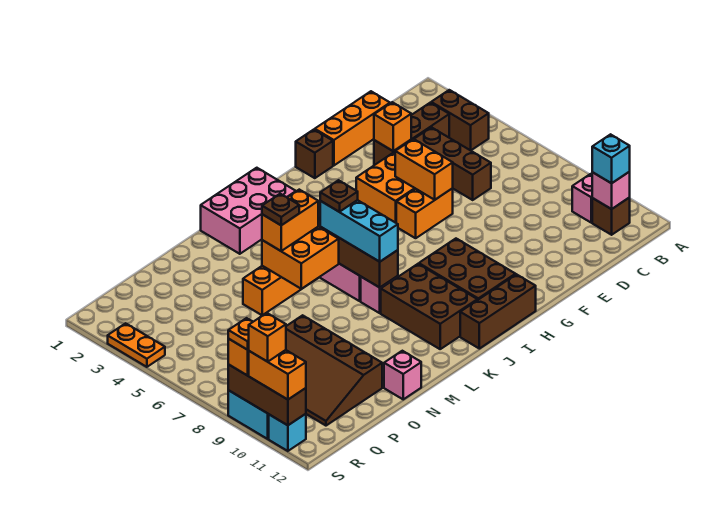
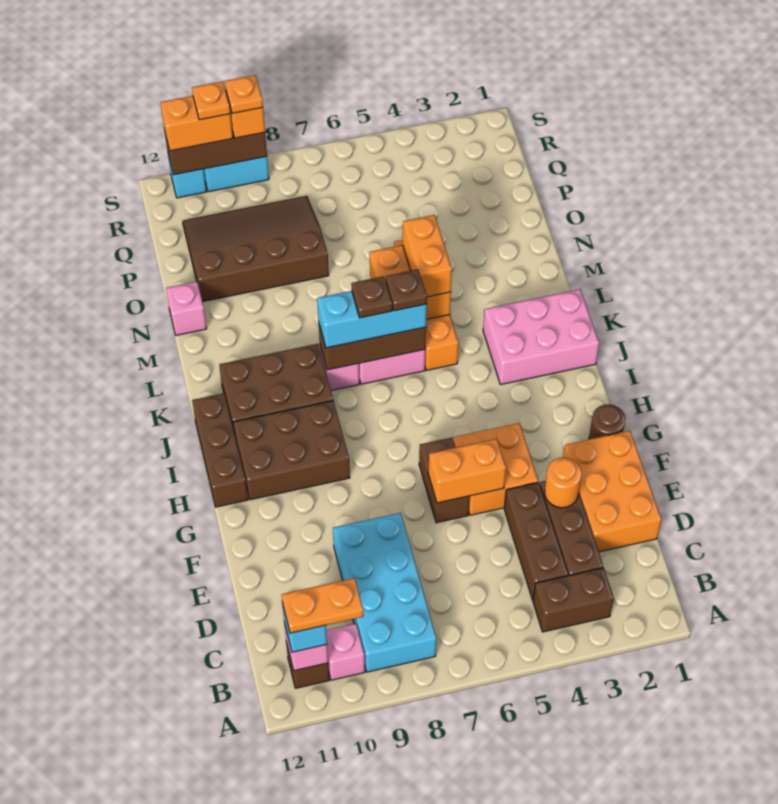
none -> cyan brick B8:E9 level 1
orange brick D1:F1 level 1 -> orange brick D1:F2 level 1
brown brick D4:D6 level 1 -> brown brick C4:E4 level 1
orange brick E3 level 2 -> orange round brick E3 level 2
orange brick F6:G6 level 1 -> brown brick F6:G6 level 1
brown brick G1 level 1 -> brown round brick G1 level 1
pink brick J1:L2 level 1 -> pink brick J1:K3 level 1
brown plate M5 level 4 -> brown plate K7 level 4
orange plate S3:S4 level 1 -> orange plate B10:B11 level 4
orange brick S10 level 4 -> orange plate S10 level 4

